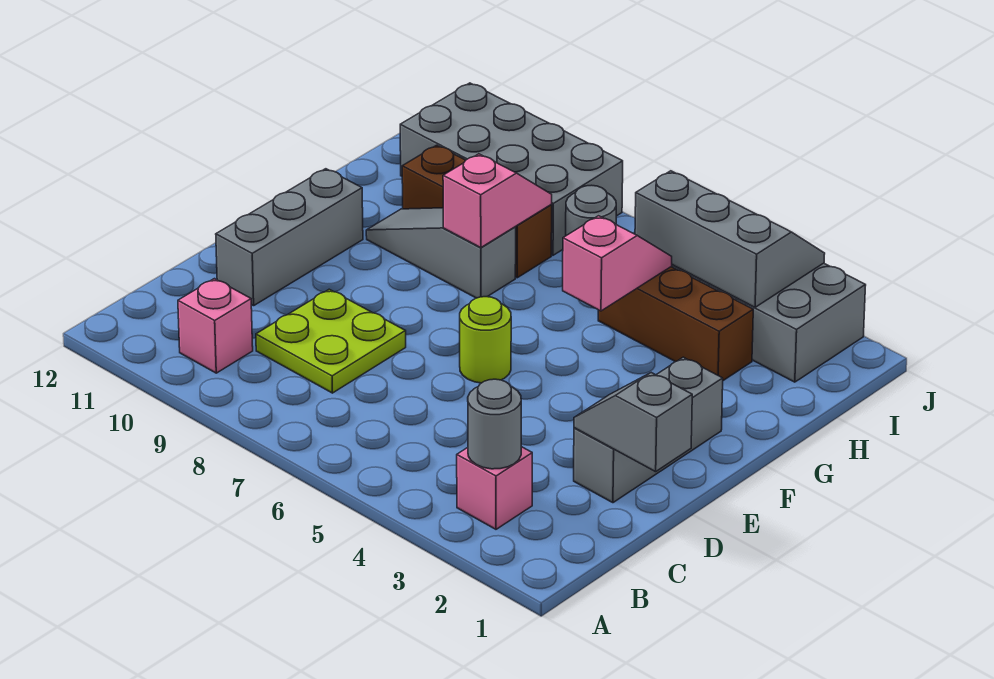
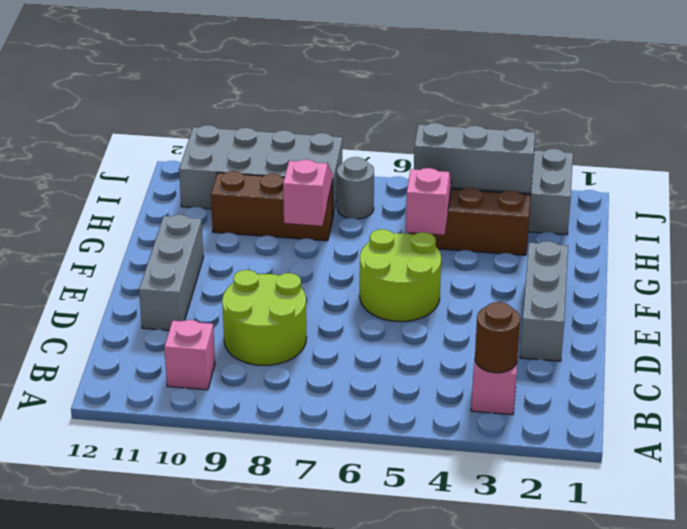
grey round brick B3 level 2 -> brown round brick B3 level 2
lime plate C8:D9 level 1 -> lime round brick C8:D9 level 1
grey slope D1:D2 level 2 top 1 -> none
lime round brick E6 level 1 -> lime round brick E5:F6 level 1
grey slope G8:G10 level 1 top 8 -> none

